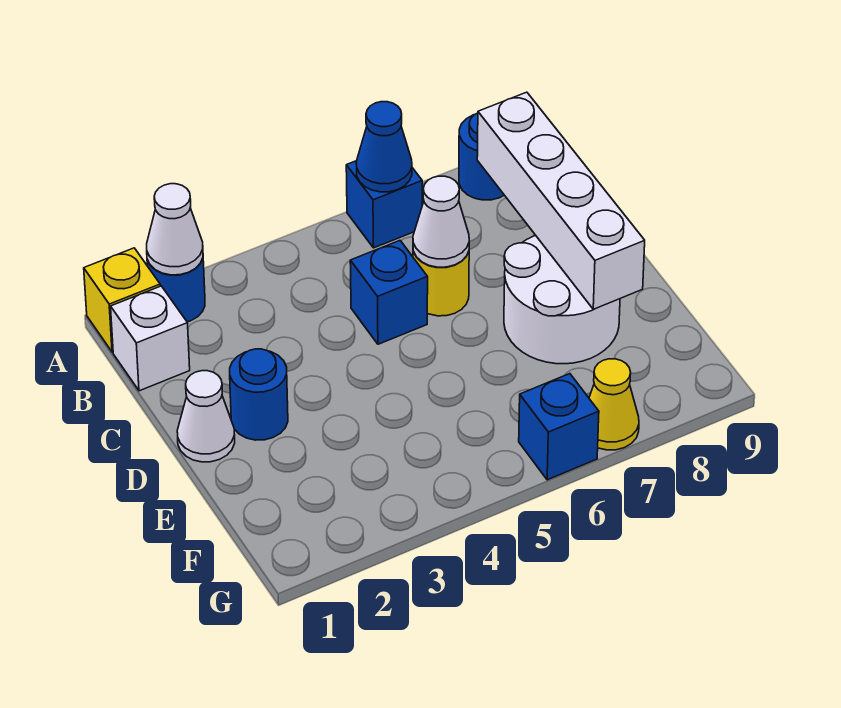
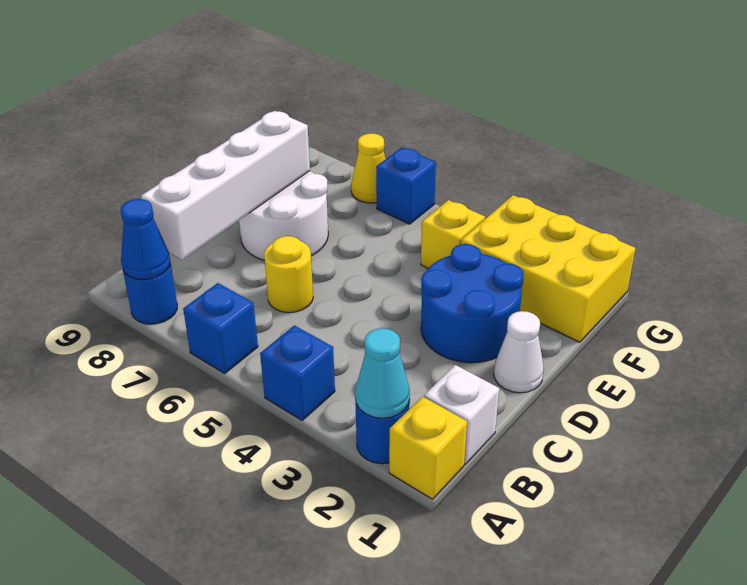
white cone A2 level 2 -> cyan cone A2 level 2
blue cone A6 level 2 -> blue cone A8 level 2
blue brick C5 level 1 -> blue brick A4 level 1
white cone C6 level 2 -> none
blue round brick D2 level 1 -> blue round brick D2:E3 level 1
none -> yellow brick F1:G3 level 1
none -> yellow brick F4 level 1

